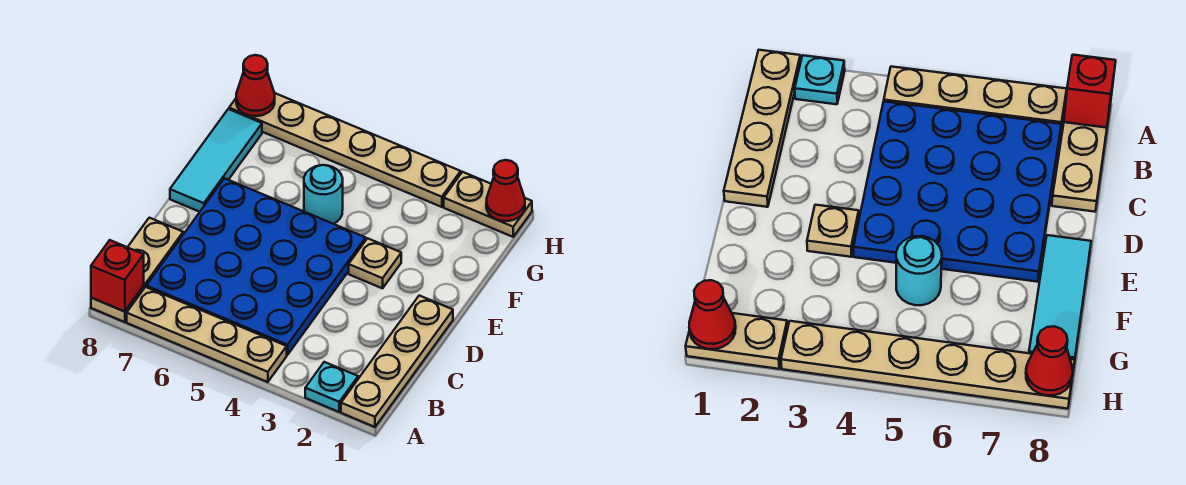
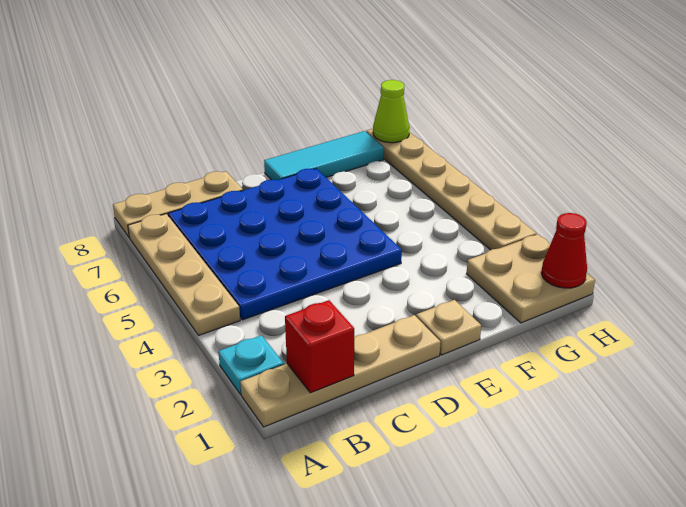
red brick A8 level 2 -> red brick B1 level 2
tan plate E3 level 1 -> tan plate E1 level 1
cyan round brick F5 level 1 -> none
tan plate H1:H2 level 1 -> tan plate G1:H2 level 1
red cone H8 level 2 -> lime cone H8 level 2

